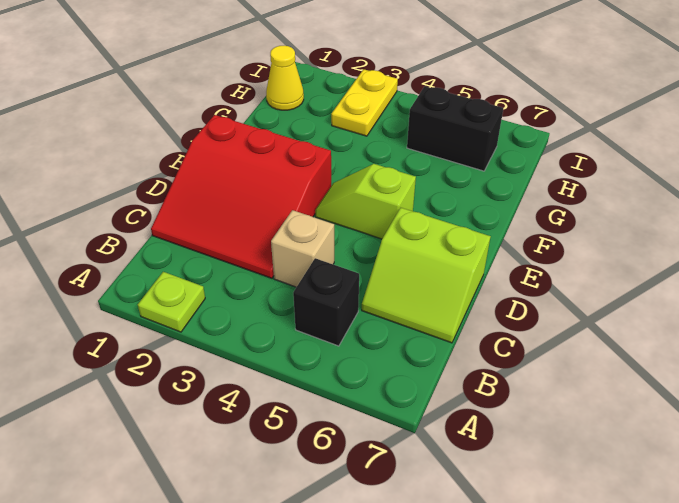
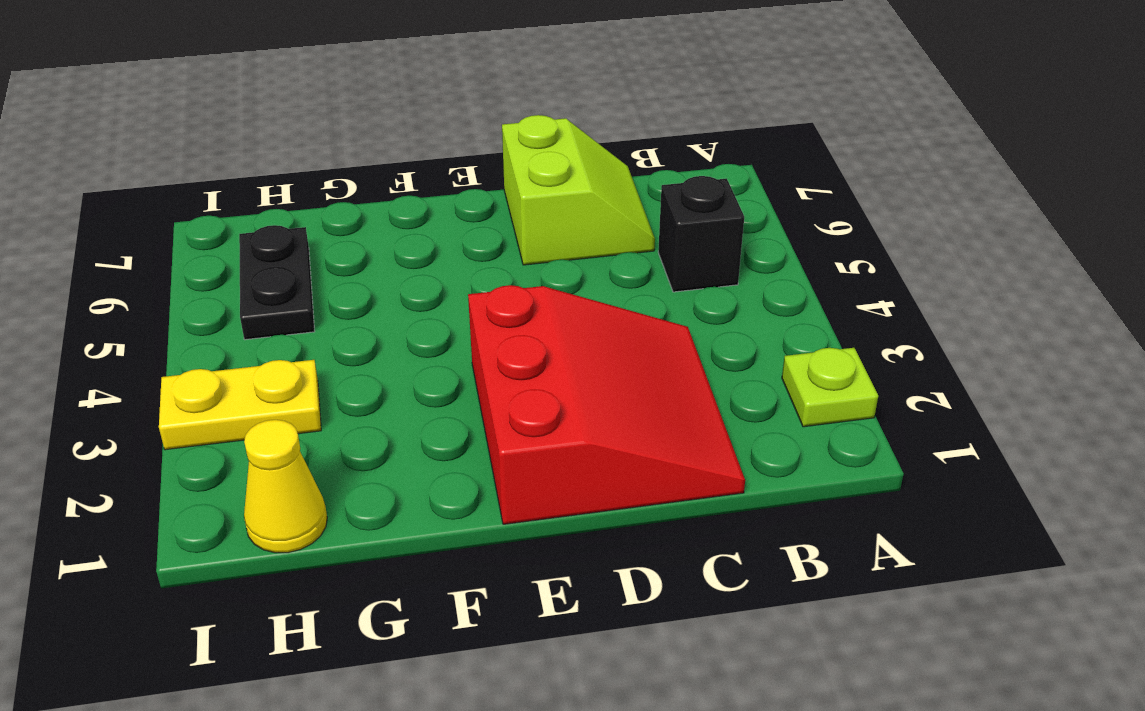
tan brick C4 level 1 -> none
lime slope E4:E5 level 1 top 5 -> none
black brick H5:H6 level 1 -> black plate H5:H6 level 1

